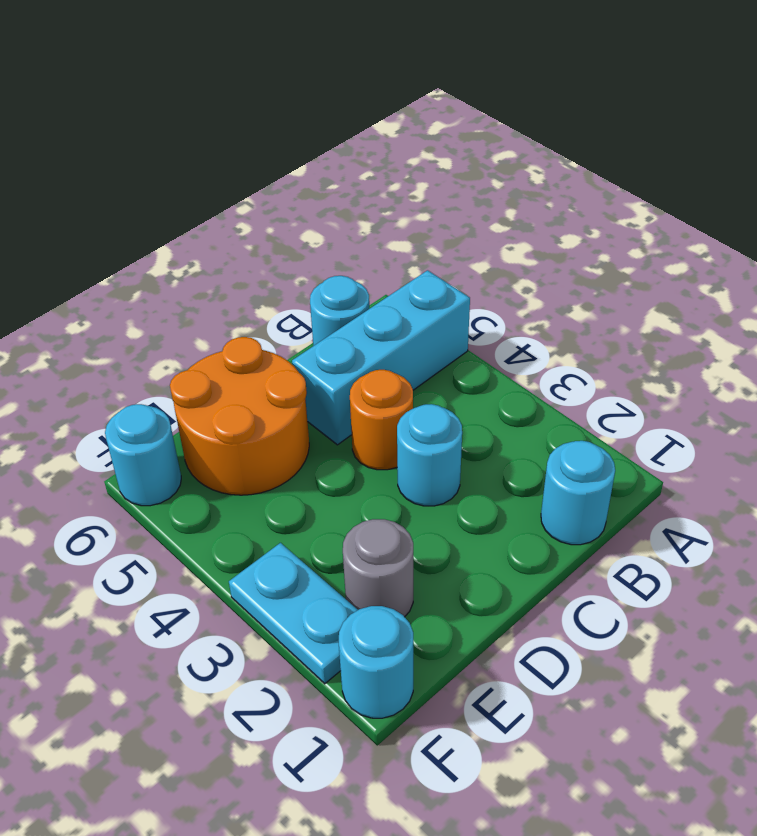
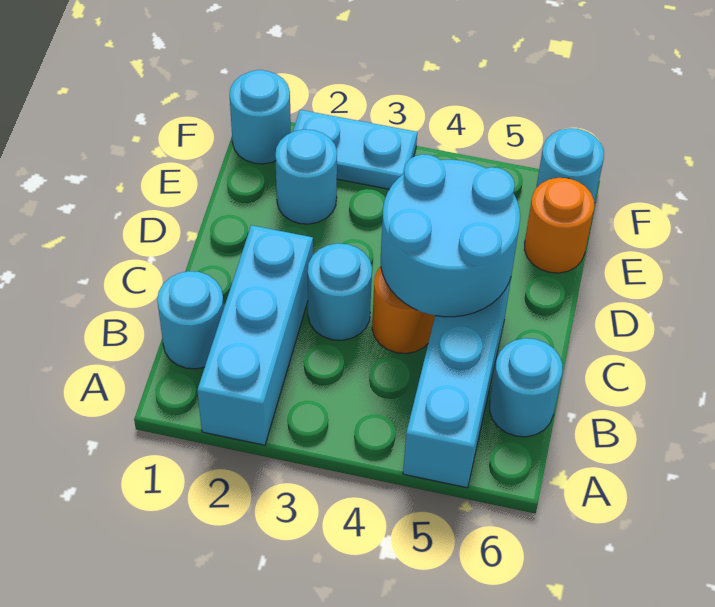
none -> cyan brick A2:C2 level 1
none -> cyan round brick C4:D5 level 2
orange round brick D5:E6 level 1 -> orange round brick E6 level 1
grey round brick E2 level 1 -> cyan round brick E2 level 1

